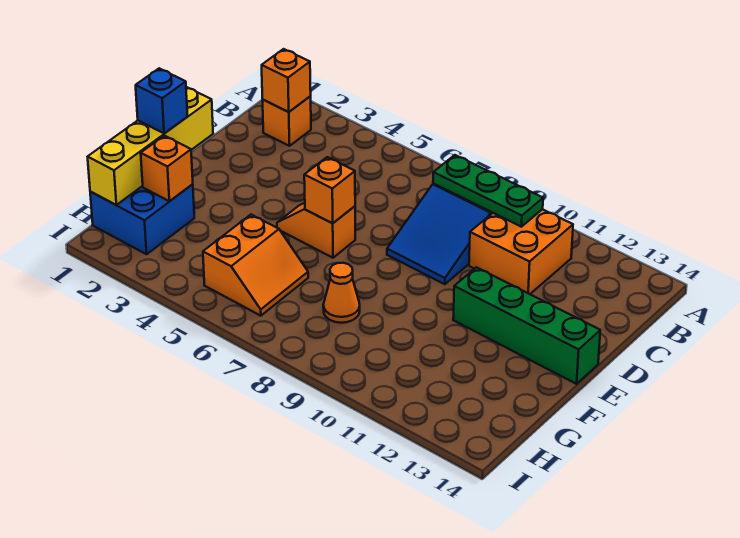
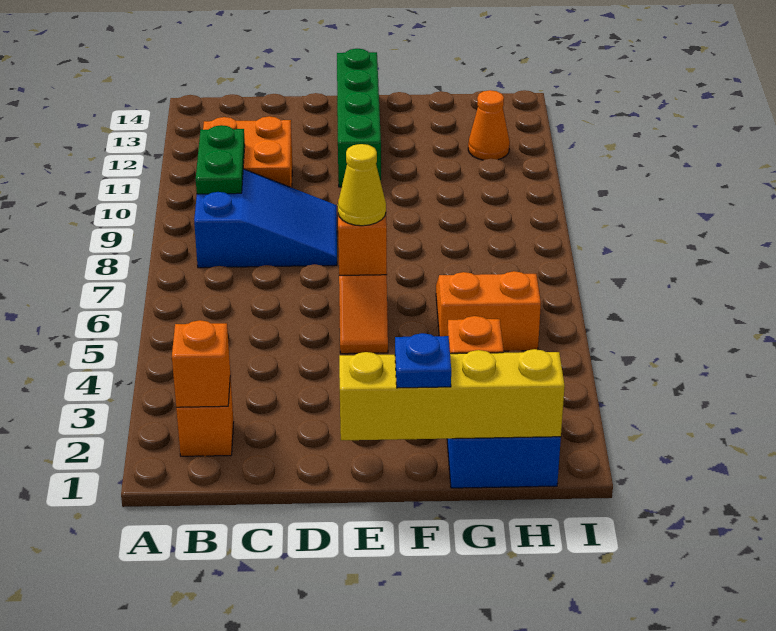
green plate B8:B10 level 2 -> green plate B9:B10 level 2
none -> yellow cone E6 level 3
blue brick F1 level 3 -> blue plate F1 level 3
orange cone G8 level 1 -> orange cone H12 level 1

